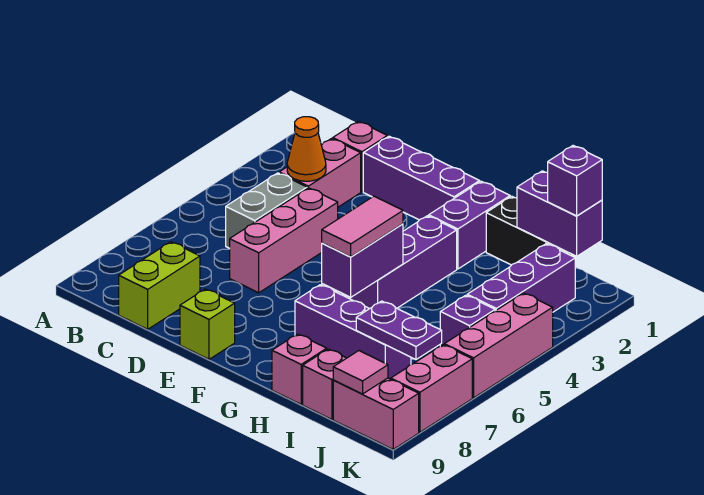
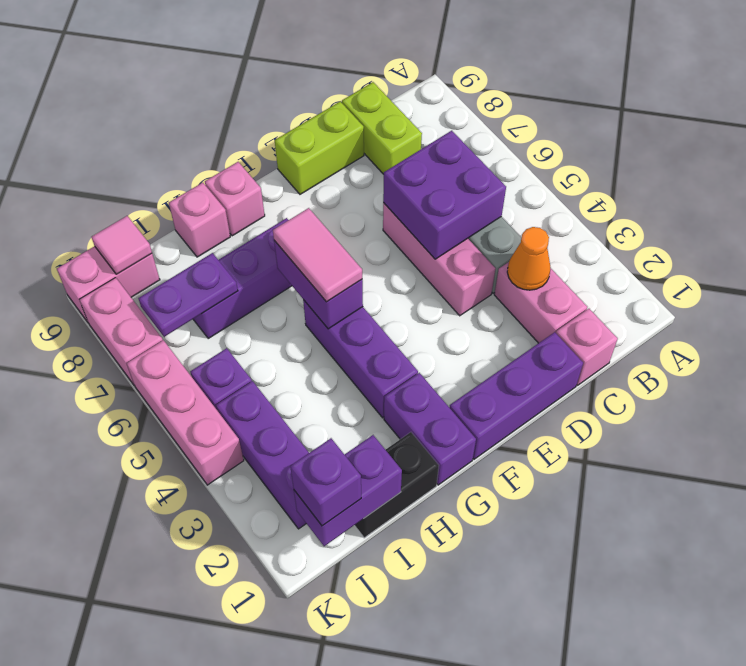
none -> purple brick C5:D6 level 2
lime brick E9 level 1 -> lime brick D9:E9 level 1
pink brick I9 level 1 -> pink brick G9 level 1

